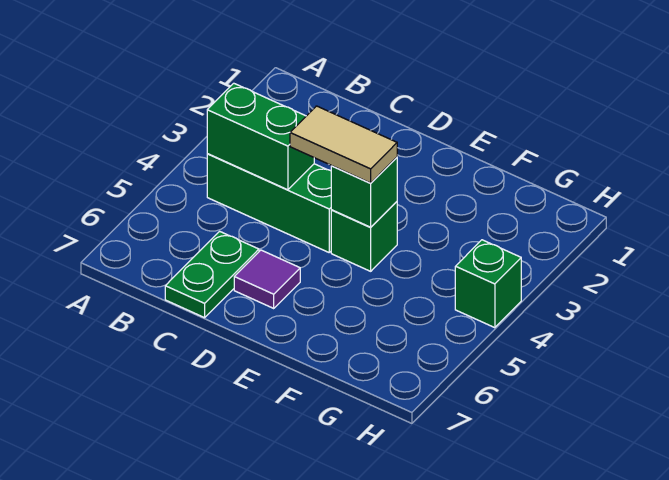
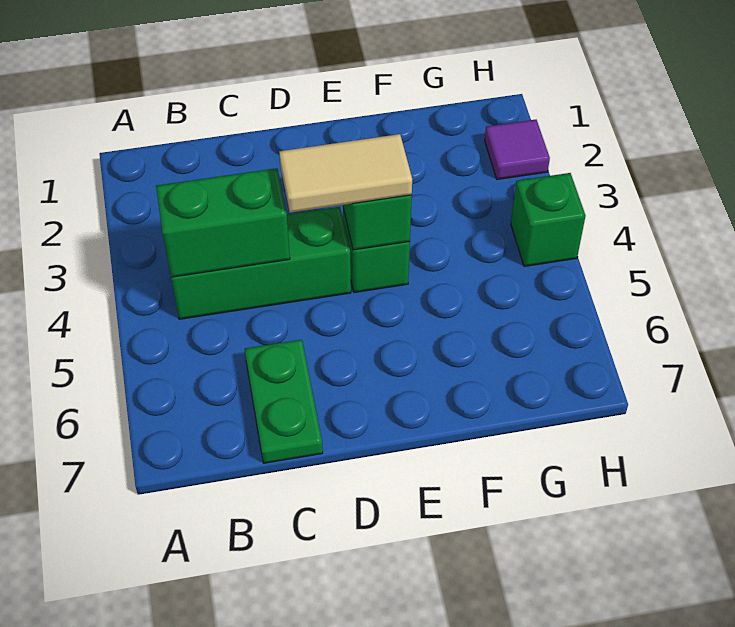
purple tile D6 level 1 -> purple tile H2 level 1

